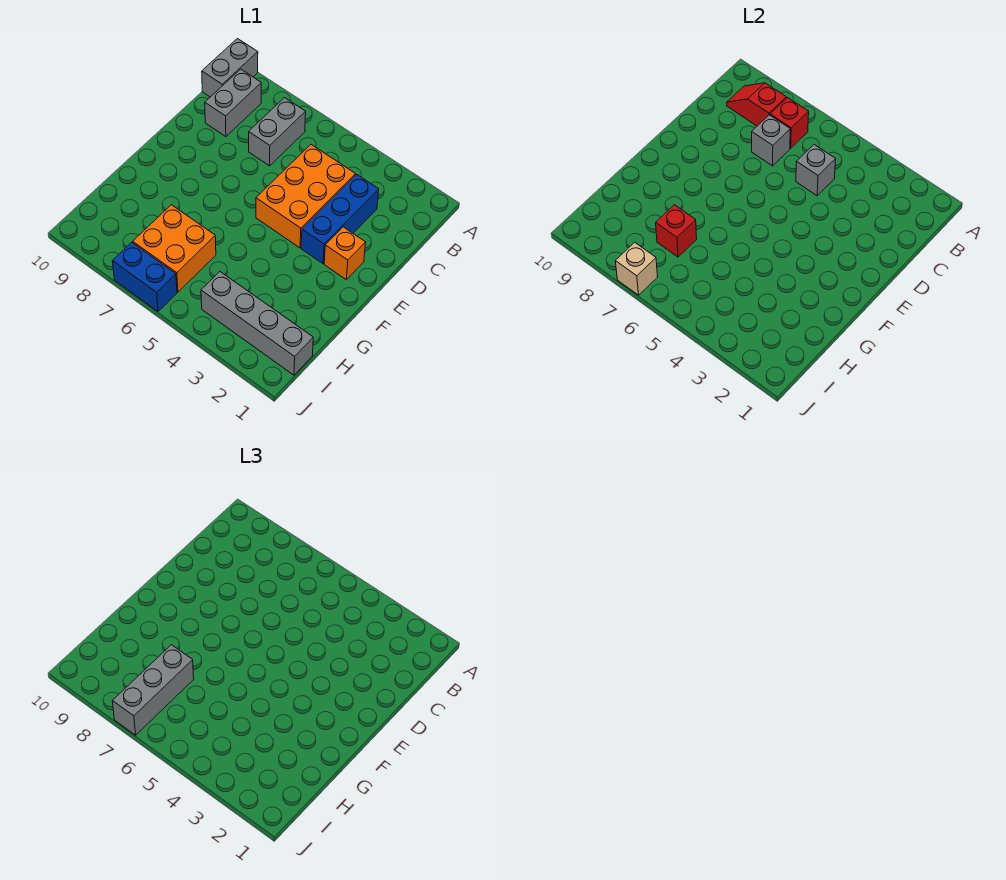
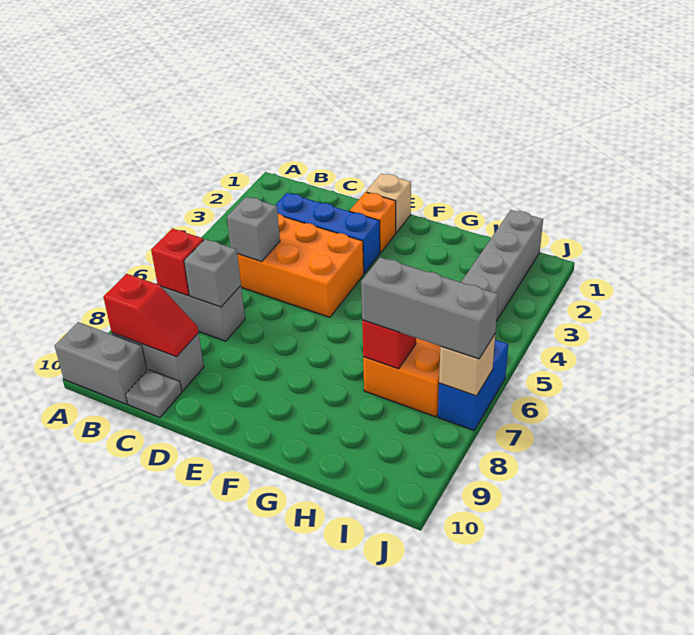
red slope B8:B9 level 2 top 8 -> red slope B9:C9 level 2 top B
none -> grey plate C10 level 1
none -> tan brick E1 level 1

